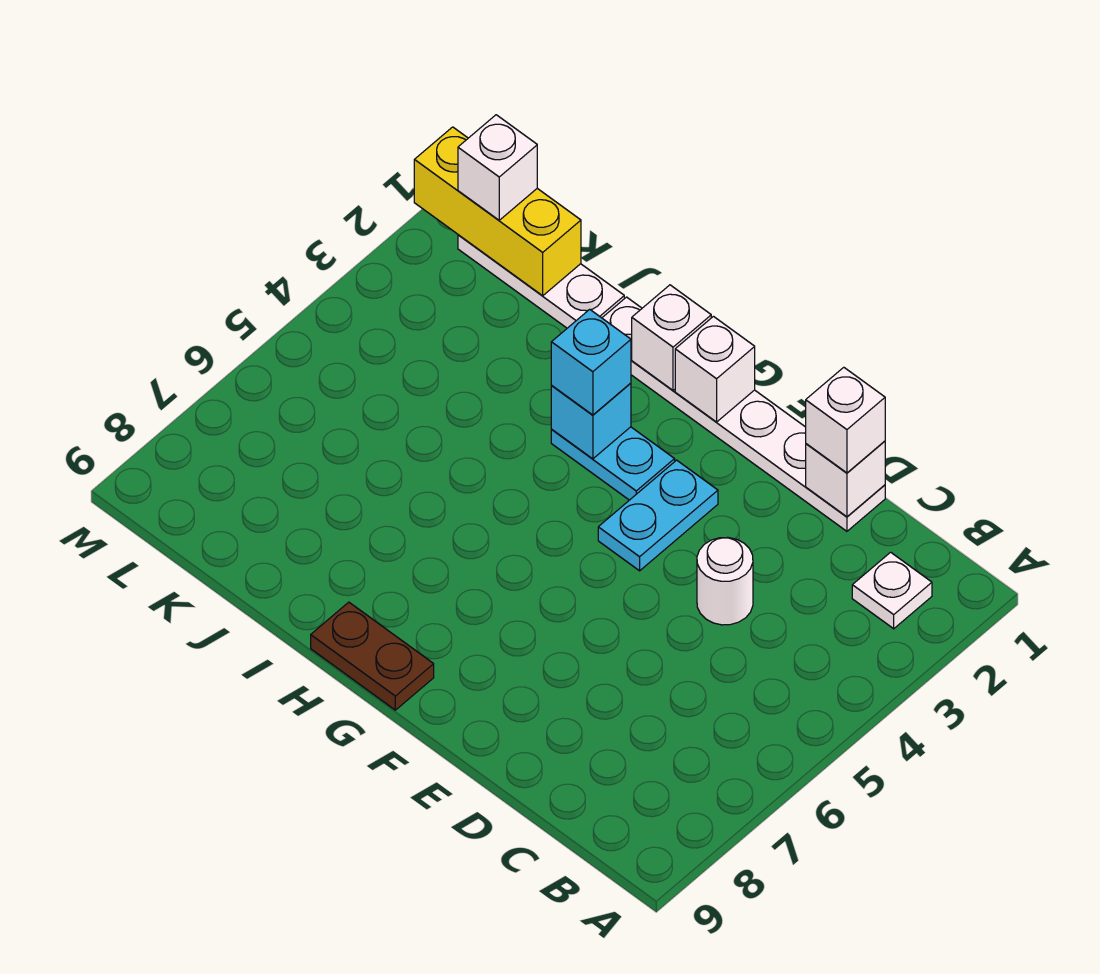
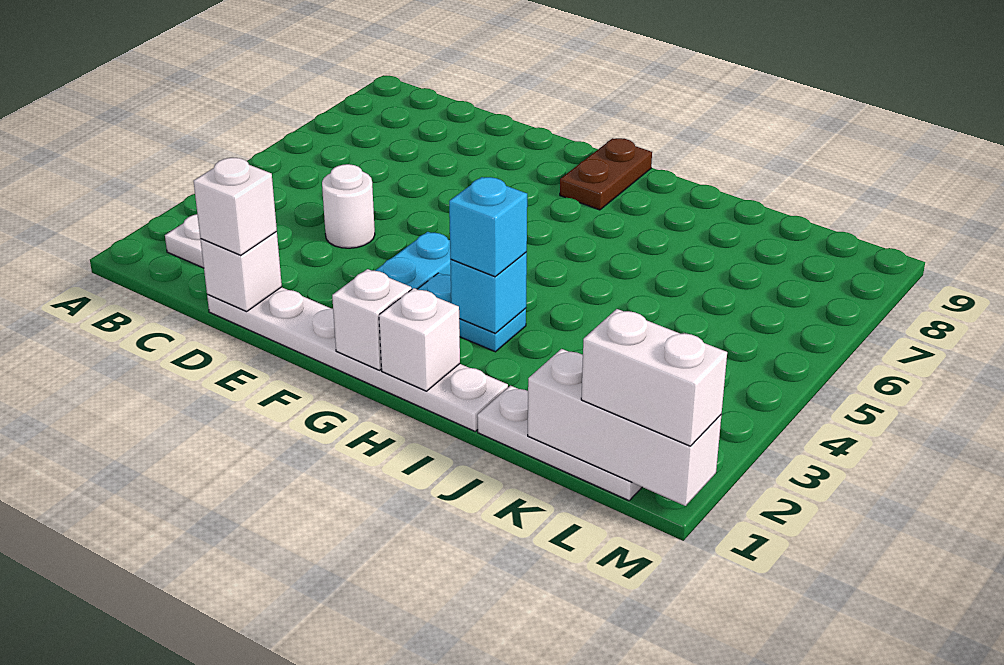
brown plate G9:H9 level 1 -> brown plate G8:G9 level 1
yellow brick K1:M1 level 2 -> white brick K1:M1 level 2
white brick L1 level 3 -> white brick L1:M1 level 3

